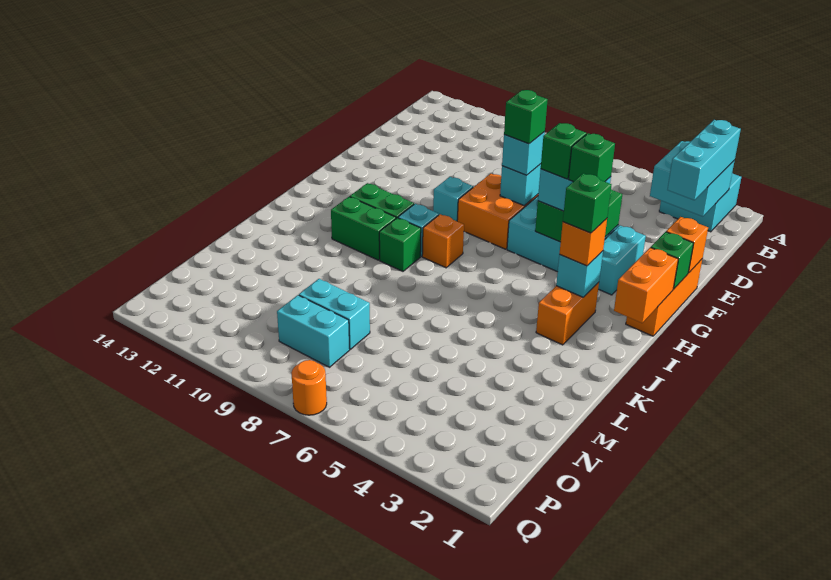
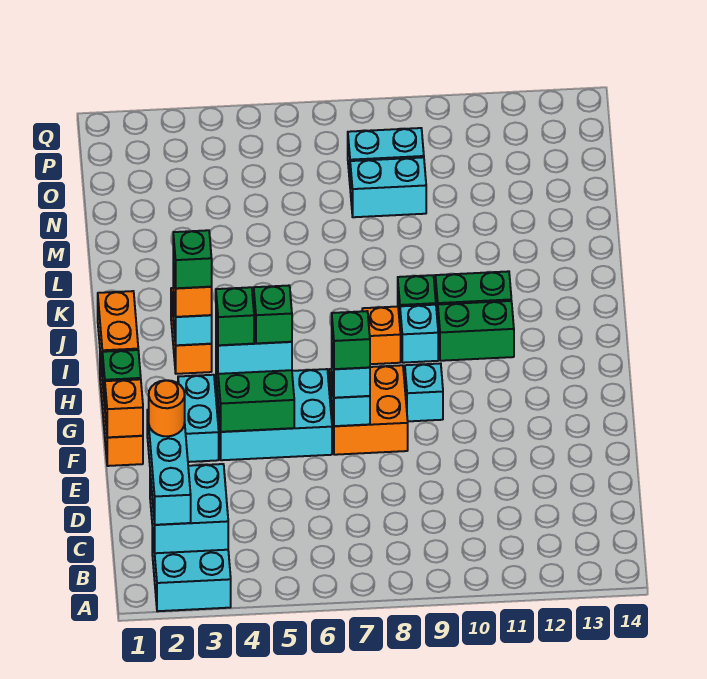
orange round brick Q7 level 1 -> orange round brick D2 level 4

